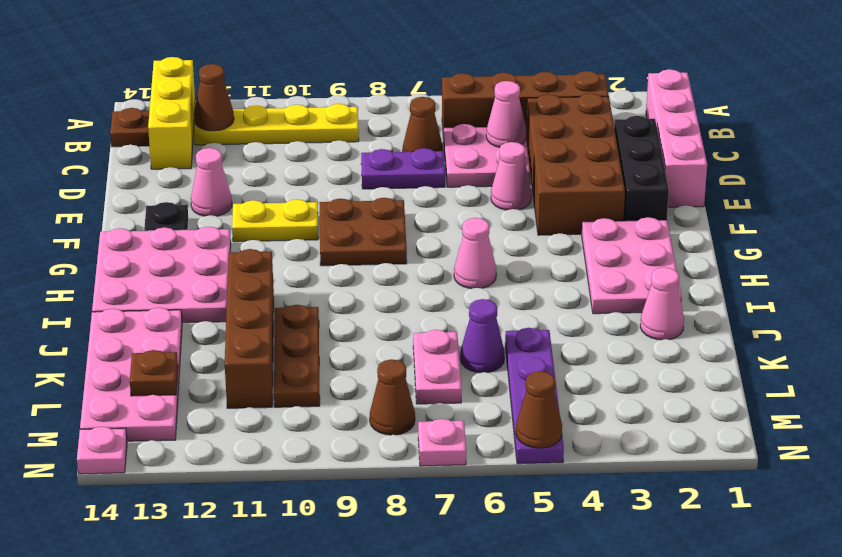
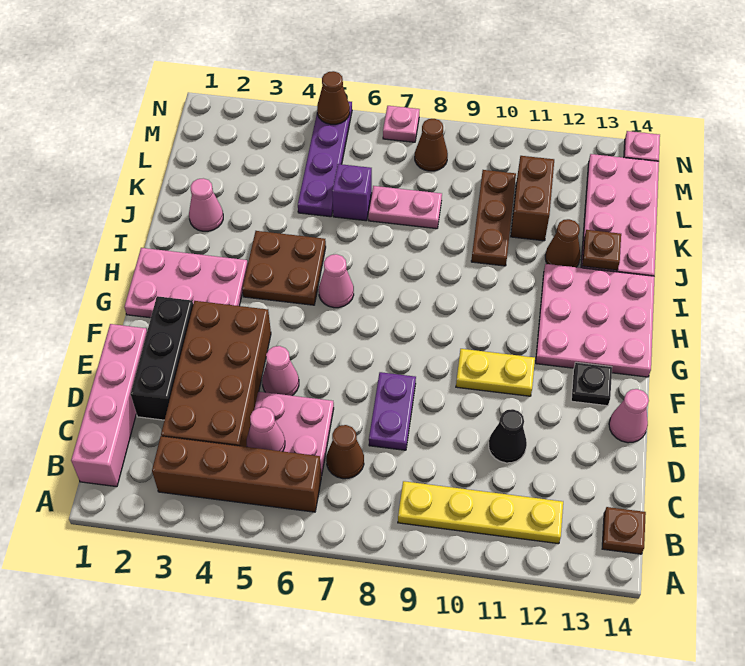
yellow brick A13:C13 level 1 -> none
brown cone B12 level 2 -> brown cone J12 level 1
purple plate D7:D8 level 1 -> purple plate D8:E8 level 1
none -> black cone D11 level 1
pink cone E12 level 1 -> pink cone E14 level 1
brown plate F8:G9 level 1 -> brown plate H4:I5 level 1
pink plate G2:I3 level 1 -> pink plate G1:H3 level 1
brown brick I11:L11 level 1 -> brown brick K11:L11 level 1
purple cone K6 level 1 -> purple brick K6 level 1
pink plate K7:L7 level 1 -> pink plate K7:K8 level 1
brown plate L13 level 2 -> brown plate J13 level 2

